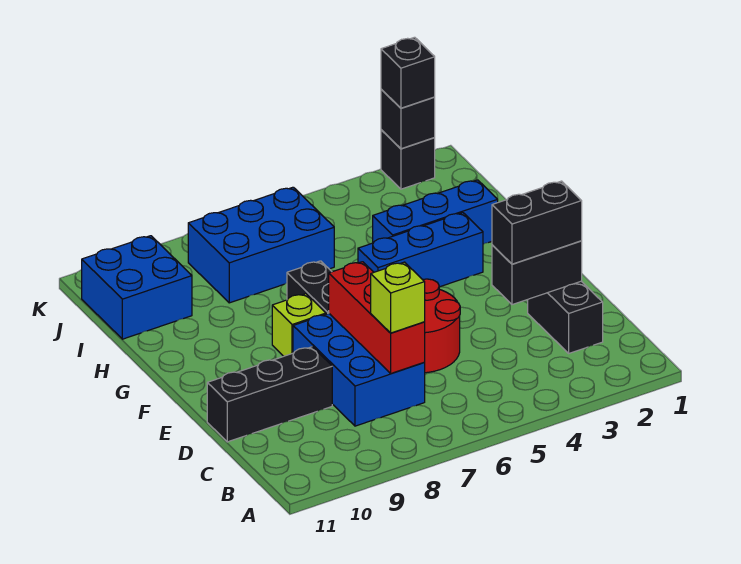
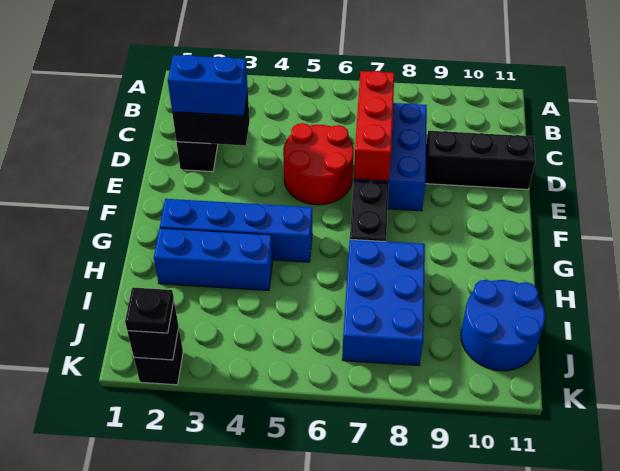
lime brick C7 level 3 -> none
black brick D2:D3 level 3 -> blue brick D2:D3 level 3
lime brick F8 level 1 -> none
blue brick G3:G5 level 1 -> blue brick G2:G5 level 1
blue brick I6:J8 level 1 -> blue brick H7:J8 level 1
blue brick I10:J11 level 1 -> blue round brick I10:J11 level 1
black brick K2 level 3 -> black plate K2 level 3

